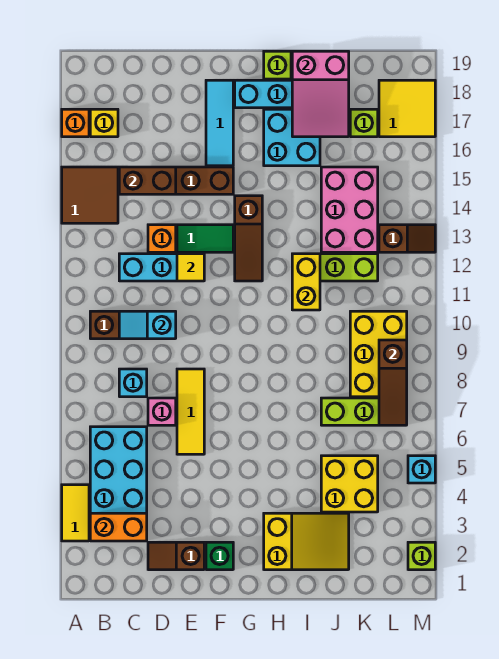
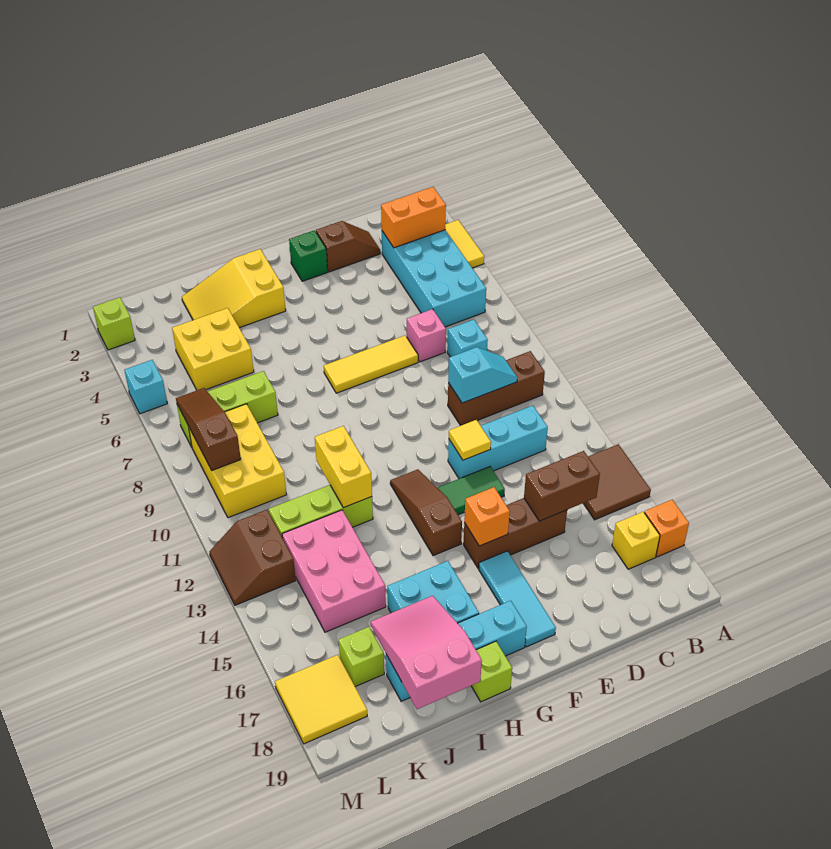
orange brick D13 level 1 -> orange brick F15 level 2
yellow tile E6:E8 level 1 -> yellow tile E7:G7 level 1
brown slope L13:M13 level 1 top L -> brown slope L12:M13 level 1 top L

